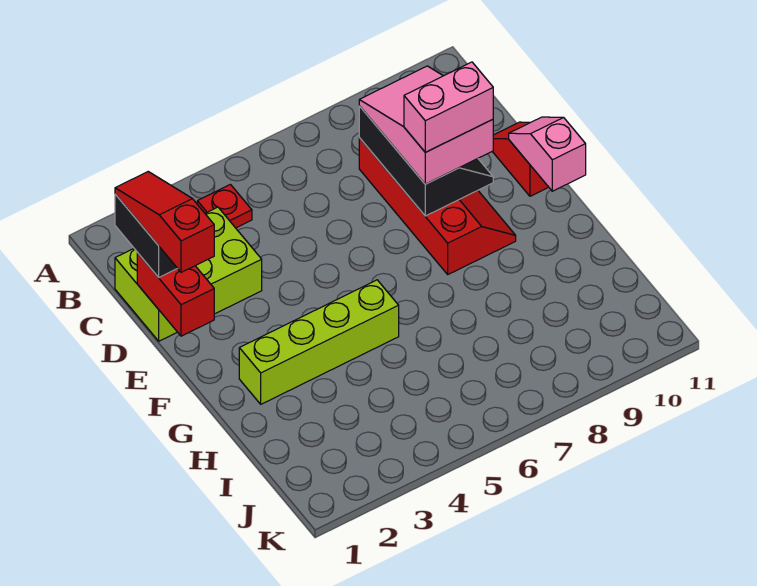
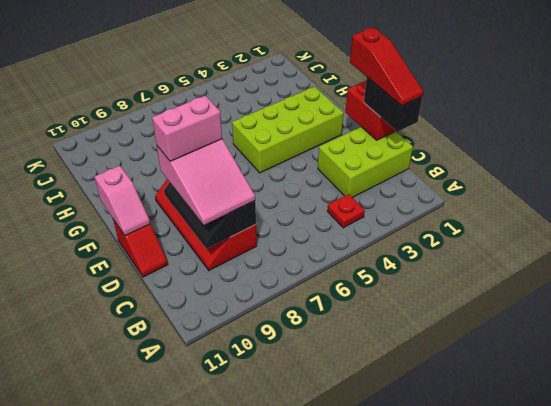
lime brick G2:G5 level 1 -> lime brick F2:G5 level 1

